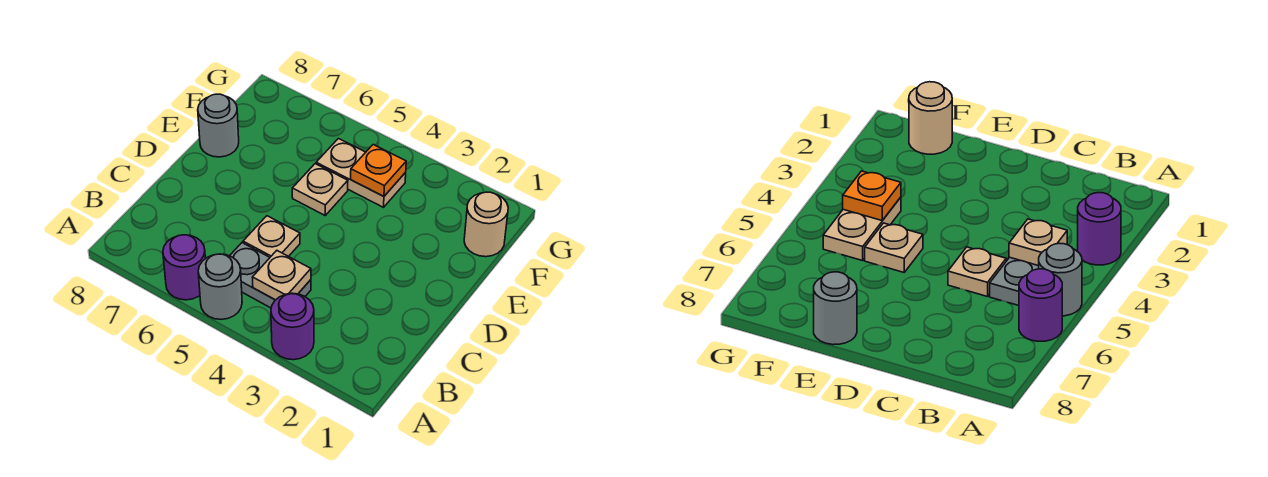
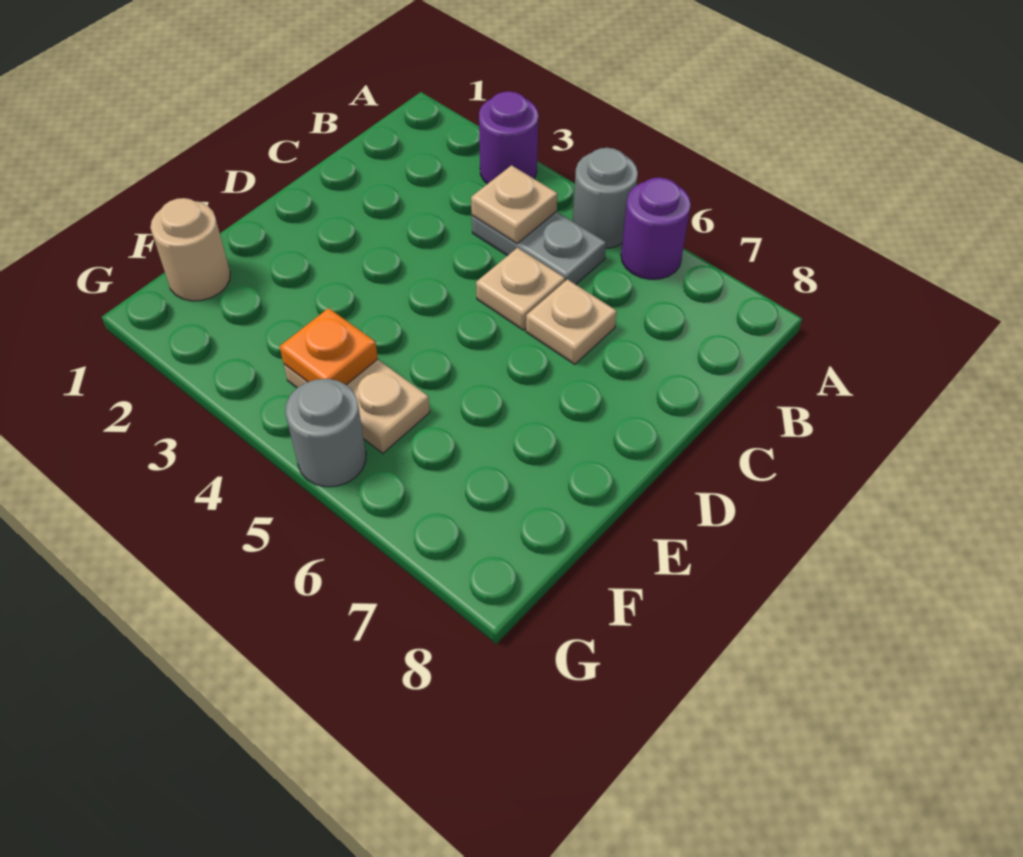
tan plate E5 level 1 -> tan plate C6 level 1
grey round brick E8 level 1 -> grey round brick G5 level 1

